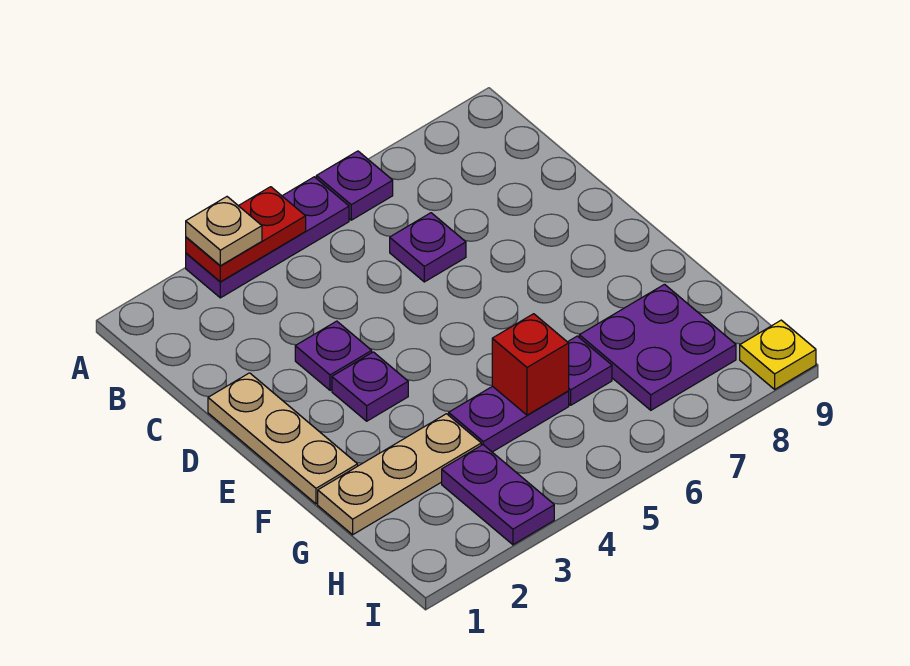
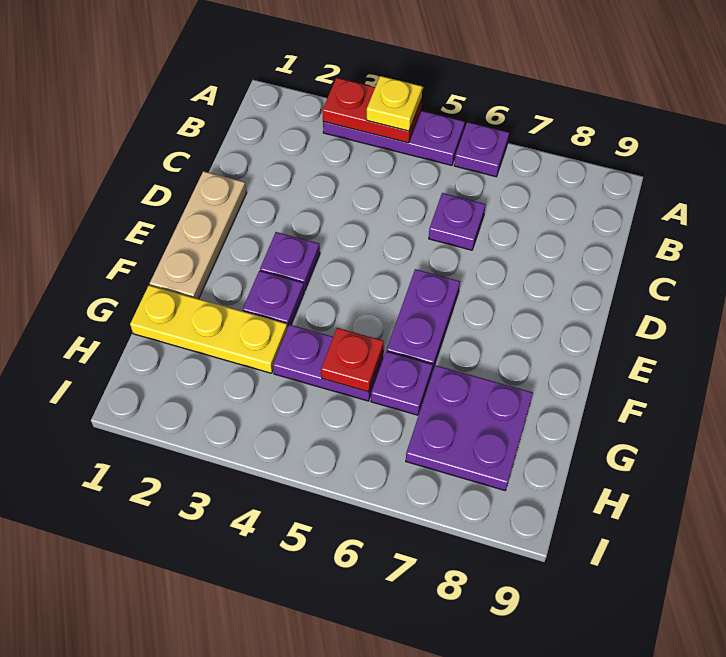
tan plate A3 level 3 -> none
purple plate D3 level 1 -> purple plate F3 level 1
tan plate G1:G3 level 1 -> yellow plate G1:G3 level 1
red brick G5 level 2 -> red plate G5 level 2
purple plate H3:I3 level 1 -> purple plate E6:F6 level 1
yellow plate I9 level 1 -> yellow plate A4 level 3

